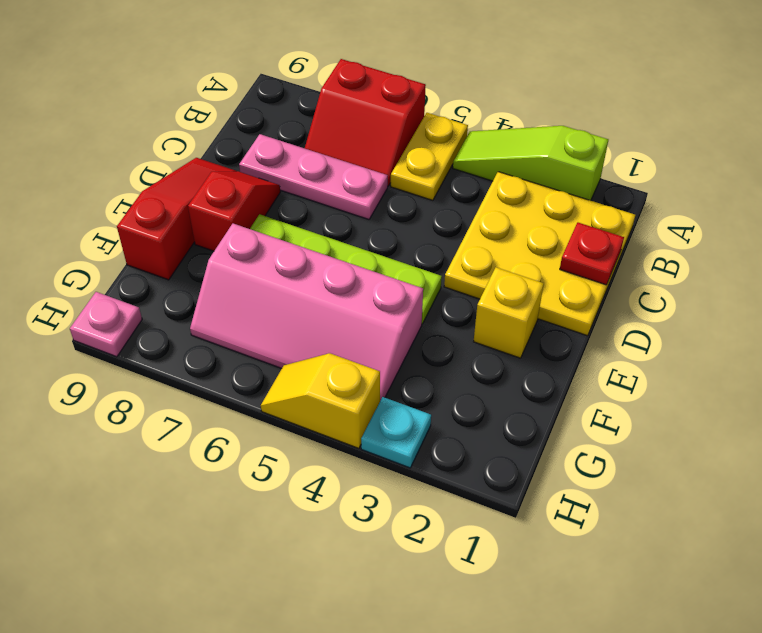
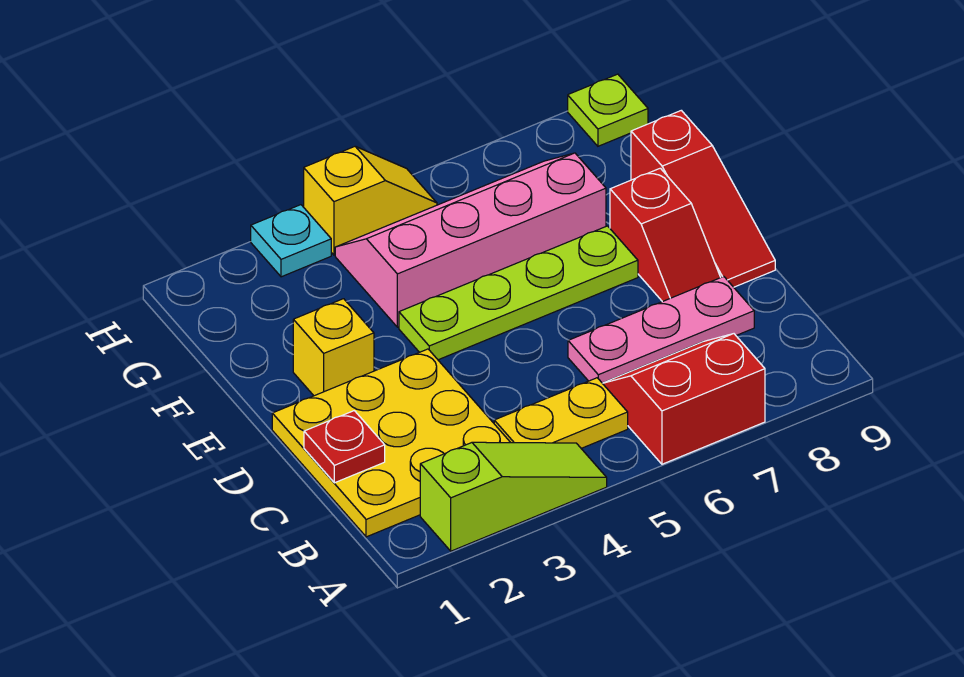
yellow plate A5:B5 level 1 -> yellow plate B4:B5 level 1
pink plate H9 level 1 -> lime plate H9 level 1

